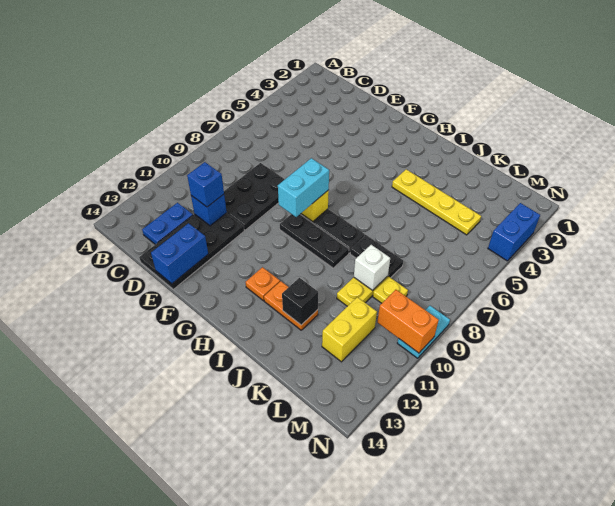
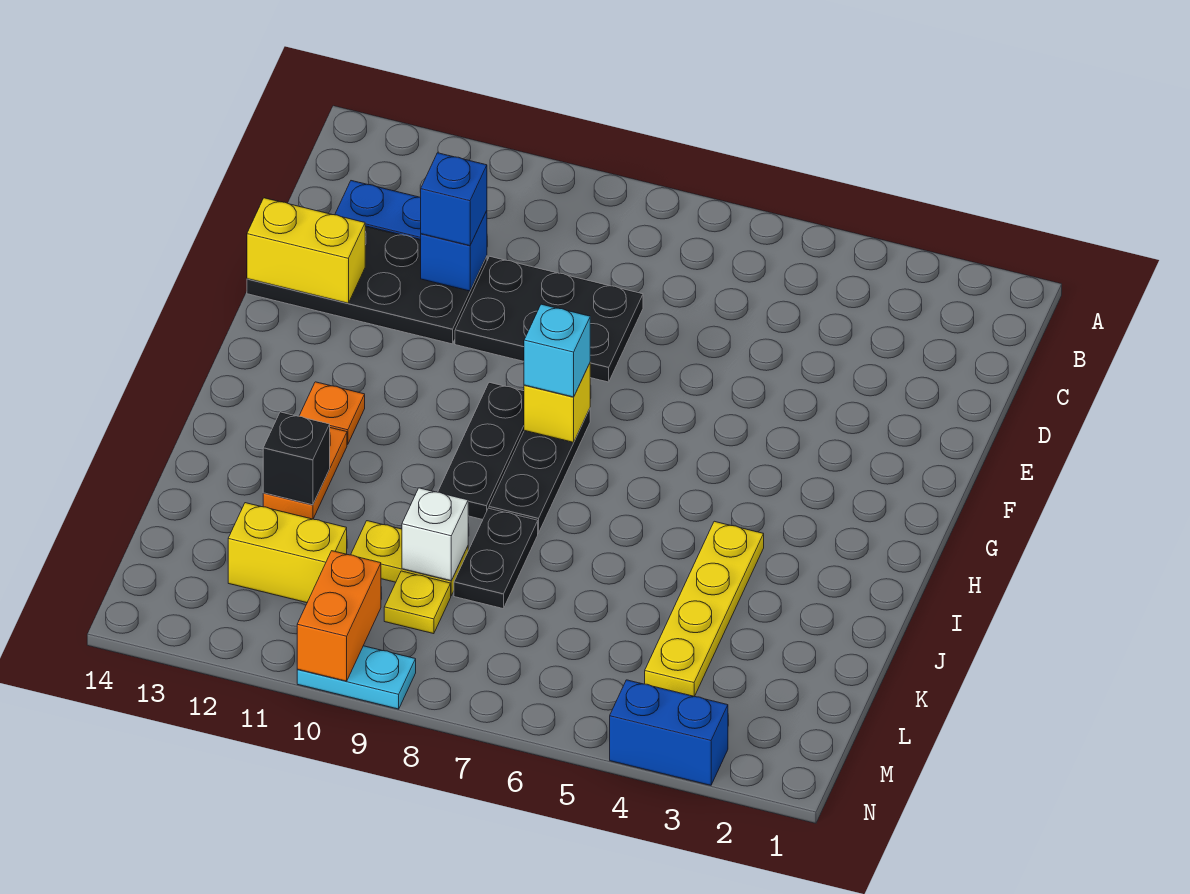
blue brick E13:E14 level 2 -> yellow brick E13:E14 level 2
cyan brick G8:G9 level 3 -> cyan brick G8 level 3

